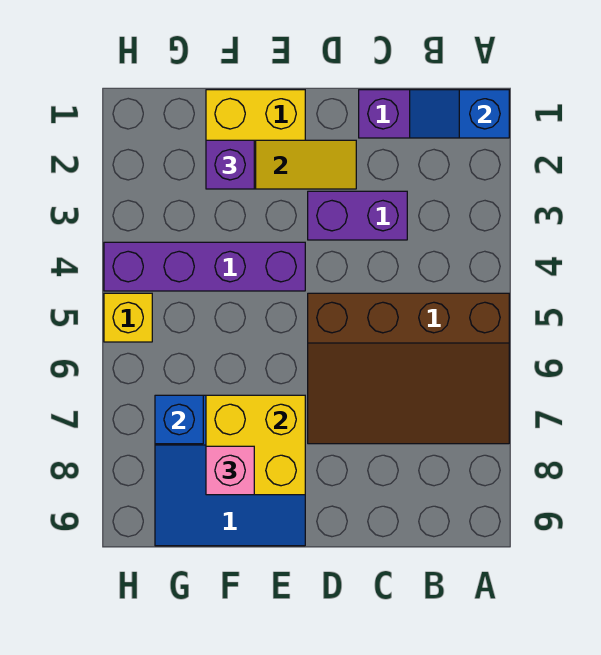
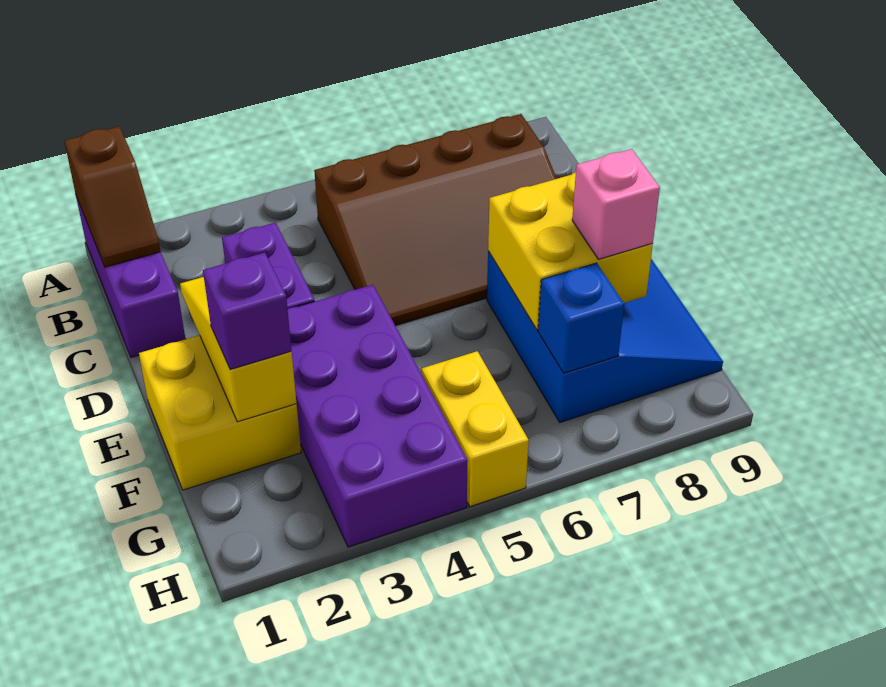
blue slope A1:B1 level 2 top A -> brown slope A1:B1 level 2 top A
brown slope A5:D7 level 1 top 5 -> brown slope B5:D8 level 1 top B
purple brick E4:H4 level 1 -> purple brick E3:H4 level 1
yellow brick H5 level 1 -> yellow brick G5:H5 level 1

